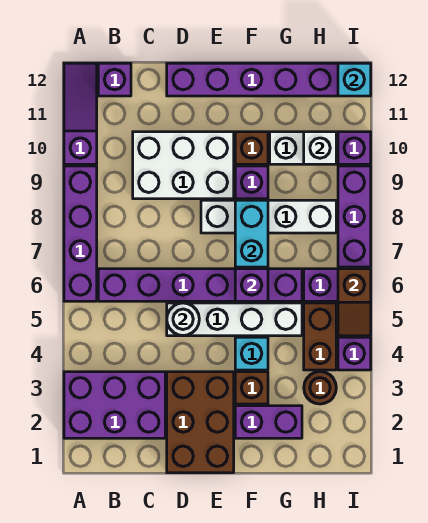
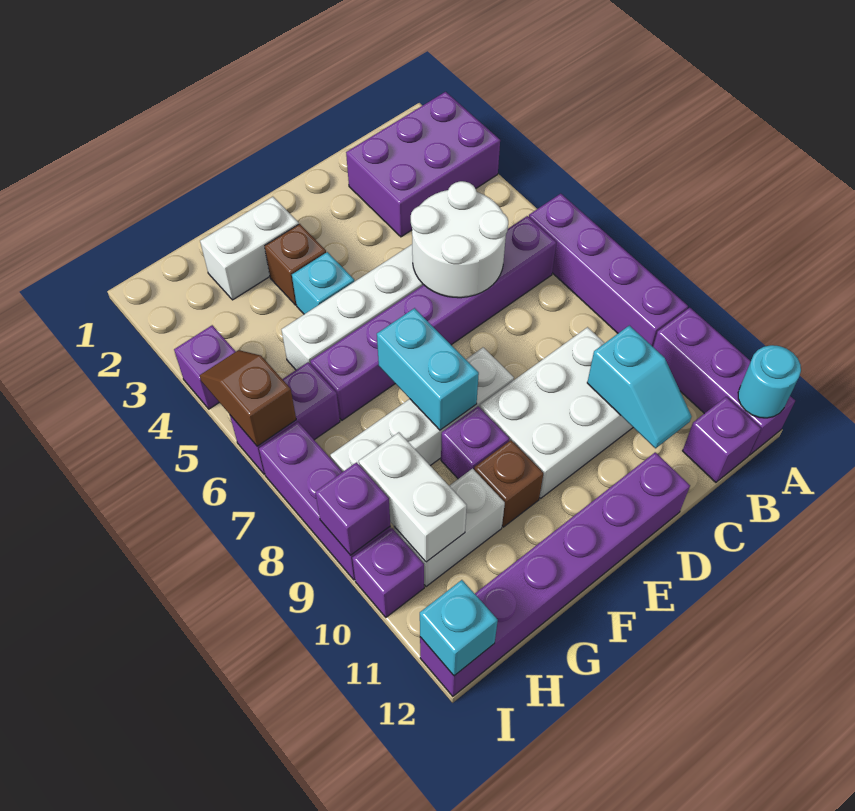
purple slope A10:A12 level 1 top 10 -> purple brick A10:A12 level 1
none -> cyan round brick A12 level 2
none -> cyan slope C10:C11 level 2 top 10
brown brick D1:E3 level 1 -> none
white round brick D5 level 2 -> white round brick C5:D6 level 2
purple brick F2:G2 level 1 -> white brick F2:G2 level 1
purple brick F6 level 2 -> purple brick I9 level 2
brown round brick H3 level 1 -> none
brown brick H4:H5 level 1 -> none
white brick H10 level 2 -> white brick H9:H10 level 2

